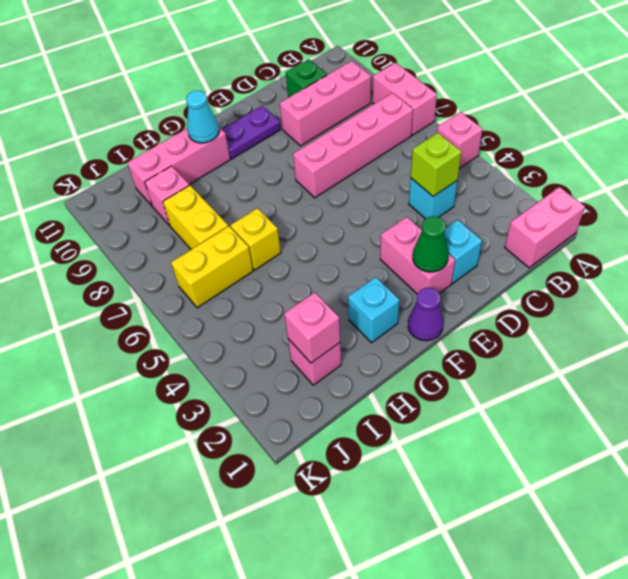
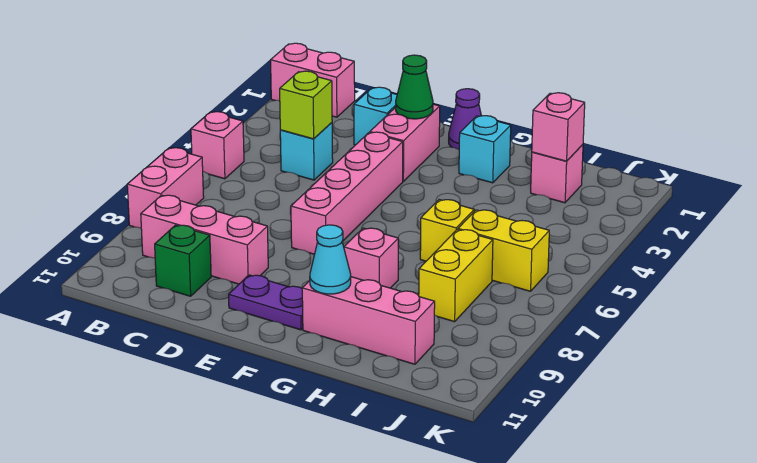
pink brick B7:E7 level 1 -> pink brick E4:E7 level 1
pink brick I9 level 1 -> pink brick G8 level 1

